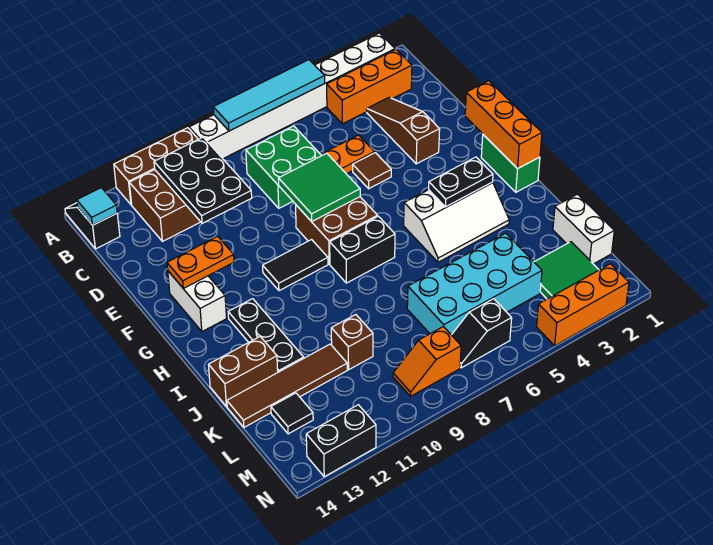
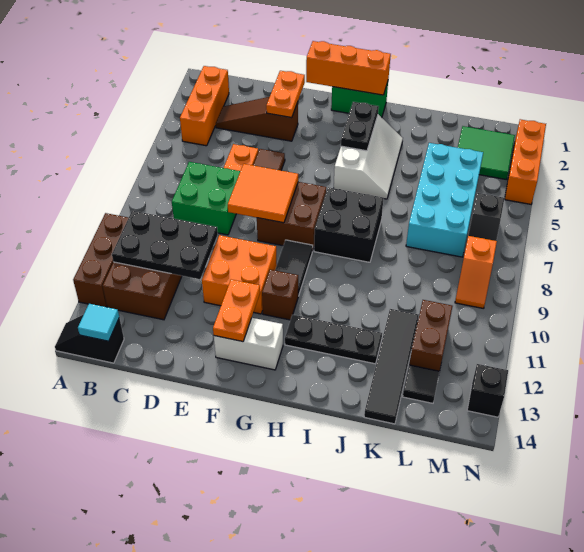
white brick A2:A9 level 1 -> none
cyan tile A5:A8 level 2 -> none
none -> orange plate E2:E3 level 2
green tile E7:F8 level 2 -> orange tile E7:F8 level 2
none -> orange brick E10:F11 level 1
black brick H7:H8 level 1 -> black brick H7:I8 level 1
brown brick J13:J14 level 1 -> brown brick L11:L12 level 1
white brick K1:L1 level 1 -> none
brown brick K10 level 1 -> brown brick G11 level 1
brown tile K11:K14 level 1 -> black tile K11:K14 level 1
black brick N12:N13 level 1 -> black brick N13 level 1

